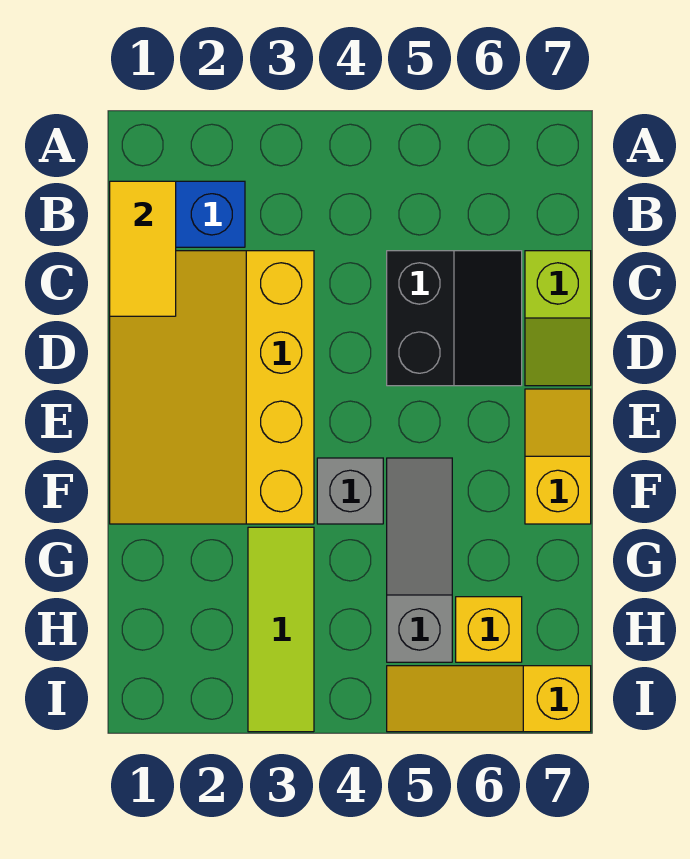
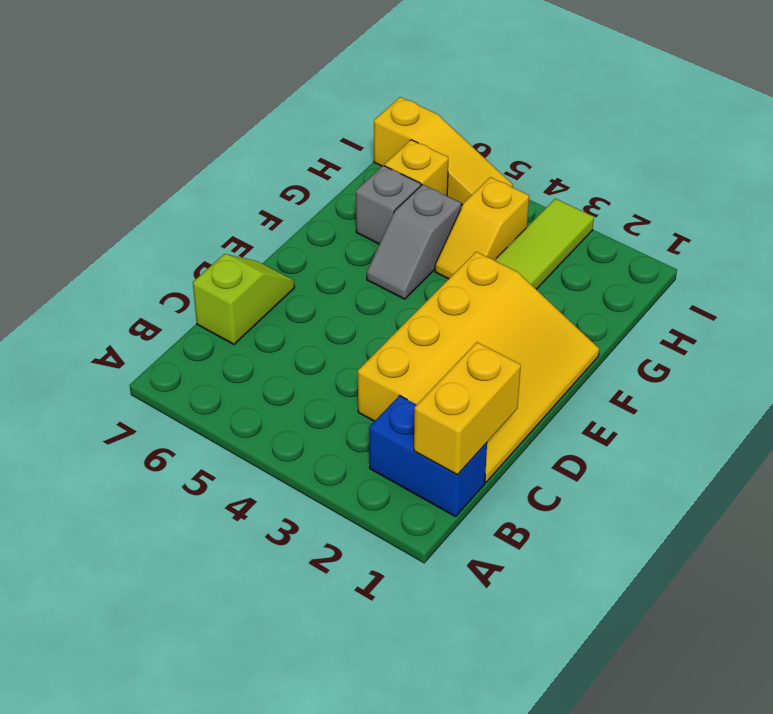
yellow tile B1:C1 level 2 -> yellow brick B1:C1 level 2
black slope C5:D6 level 1 top 5 -> none
yellow slope E7:F7 level 1 top F -> yellow slope G4:H4 level 1 top H
grey brick F4 level 1 -> grey brick G6 level 1
grey slope F5:H5 level 1 top H -> grey slope F5:G5 level 1 top G

